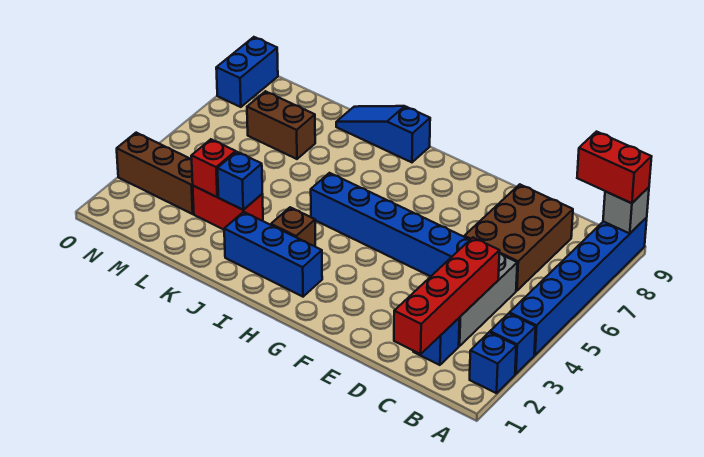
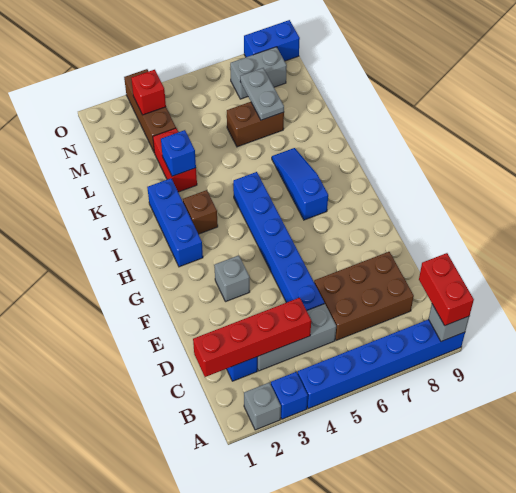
blue brick A2 level 1 -> grey brick A2 level 1
none -> grey brick F3 level 1
blue slope I9:K9 level 1 top I -> blue slope H7:J7 level 1 top H
red brick L3 level 2 -> red brick N3 level 2
brown brick L7:M7 level 1 -> brown brick L6:L7 level 1
none -> grey plate L7:M7 level 2
none -> grey brick N7:N8 level 1

